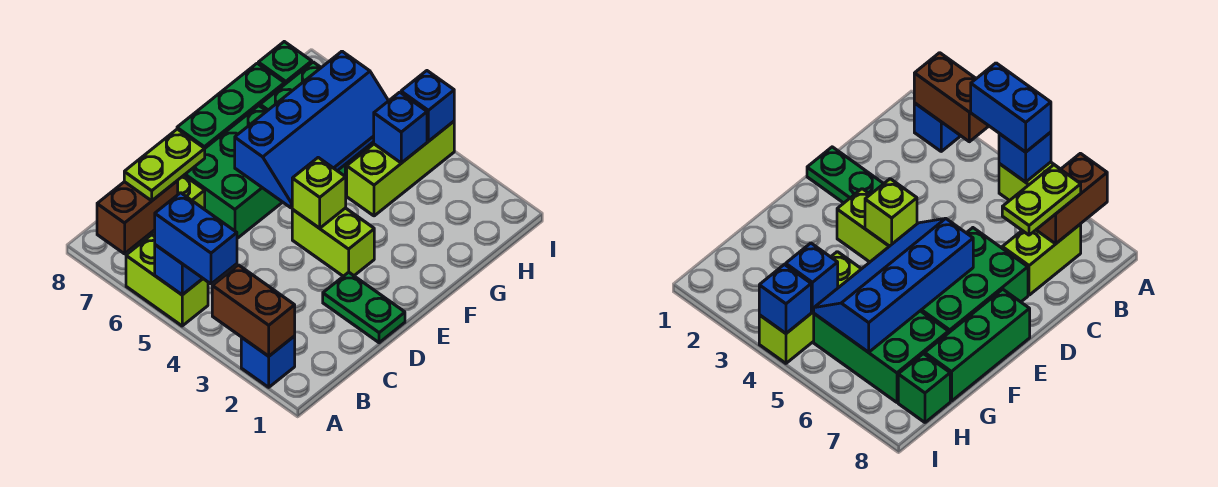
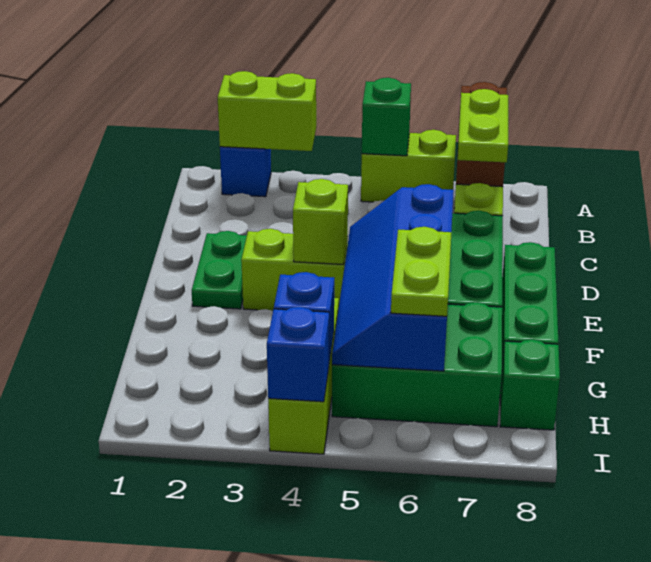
brown brick A2:A3 level 2 -> lime brick A2:A3 level 2
blue brick A4:A5 level 3 -> none
blue brick A5 level 2 -> green brick A5 level 2
green plate D1:D2 level 1 -> green plate D2:E2 level 1
none -> lime plate G6:H6 level 3

